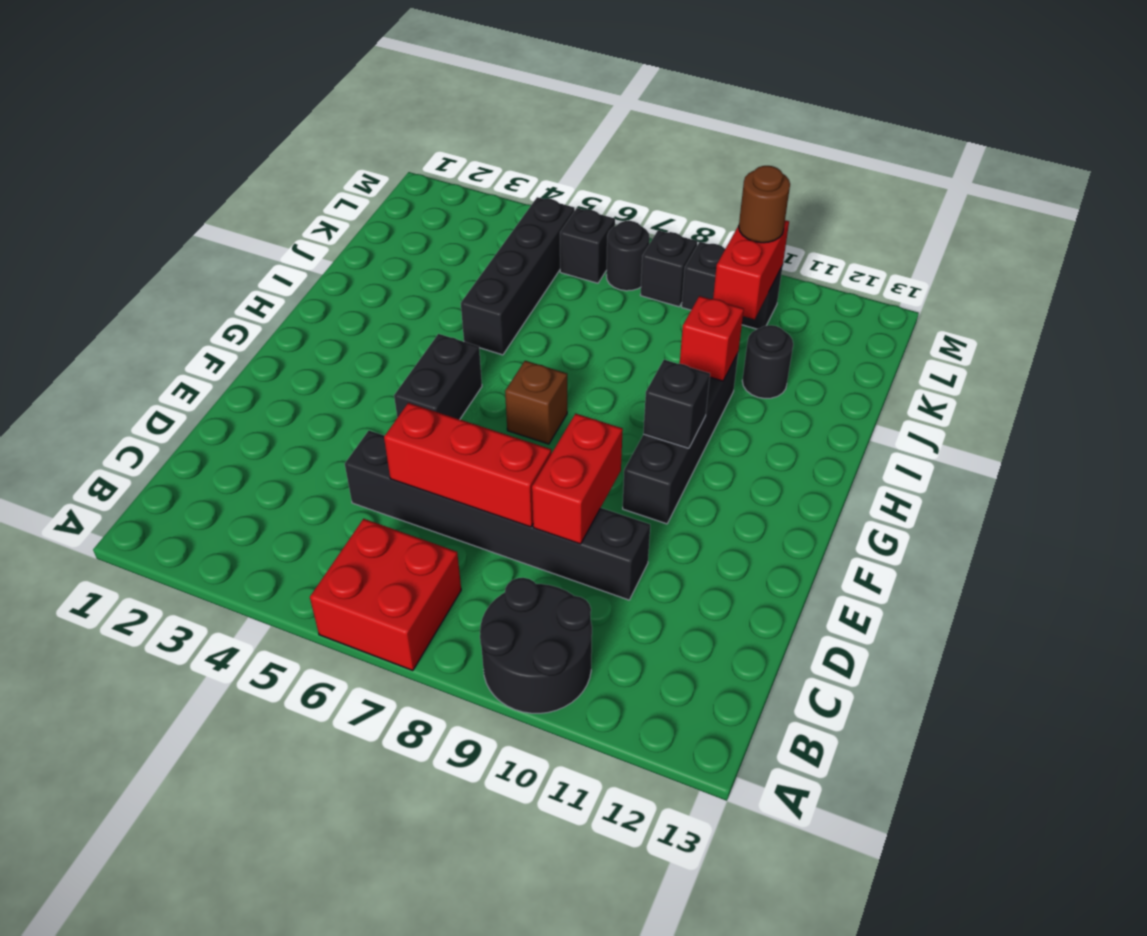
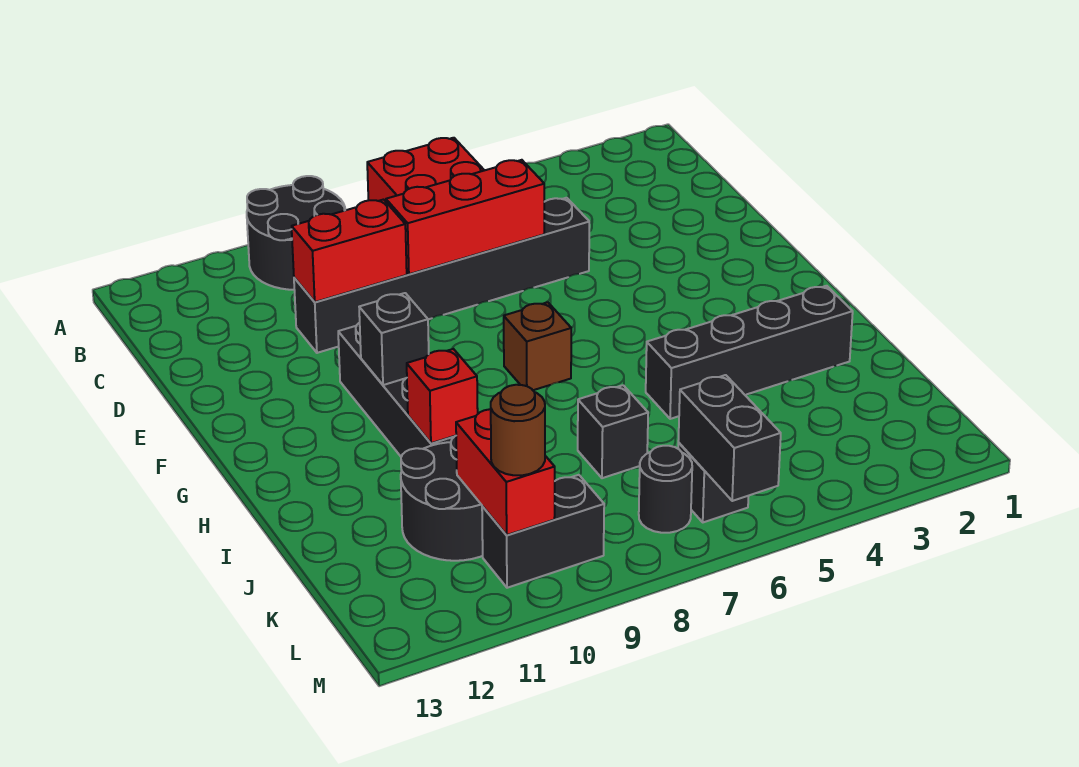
red brick D9:E9 level 2 -> red brick D9:D10 level 2
black brick F5:G5 level 1 -> black brick L6:M6 level 2
black brick I5:L5 level 1 -> black brick I2:I5 level 1
black round brick J11 level 1 -> black round brick J10:K11 level 1
black brick L8 level 1 -> black brick J7 level 1

